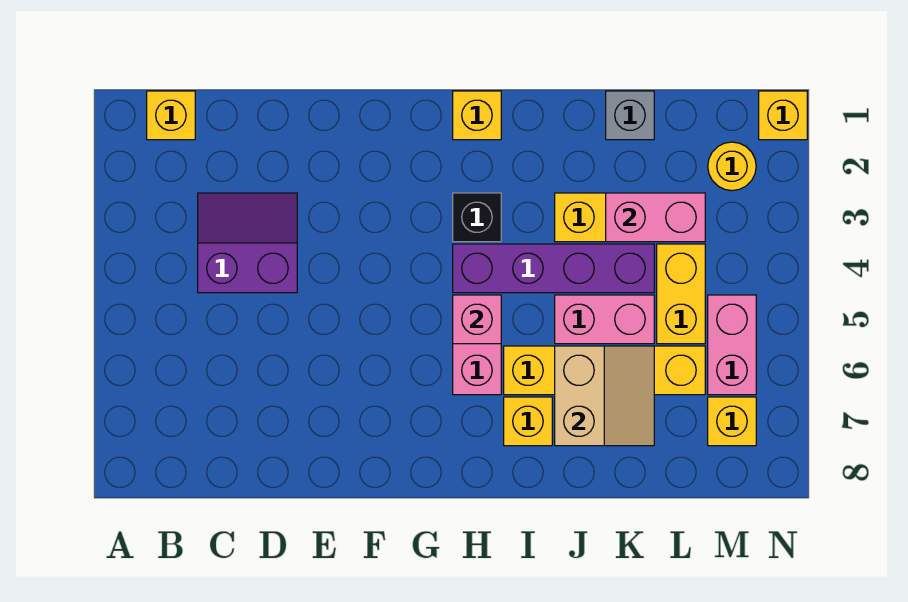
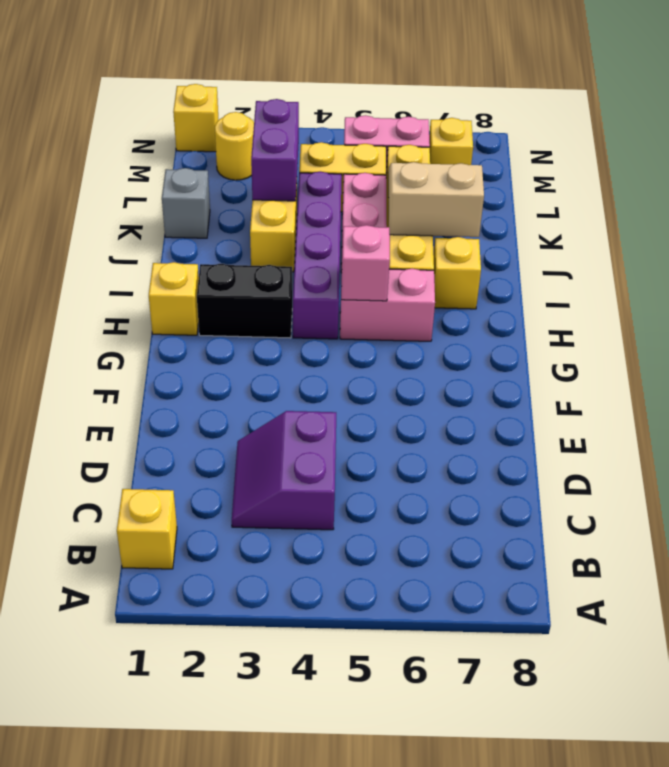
black brick H3 level 1 -> black brick H2:H3 level 1
pink brick K3:L3 level 2 -> purple brick K3:L3 level 2

